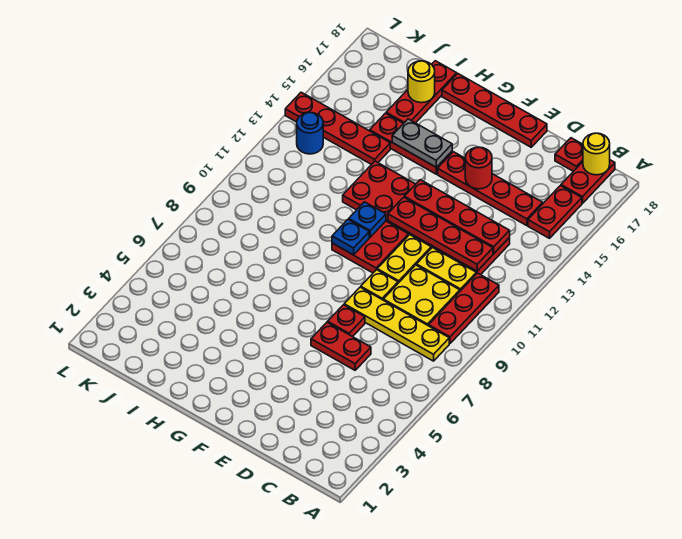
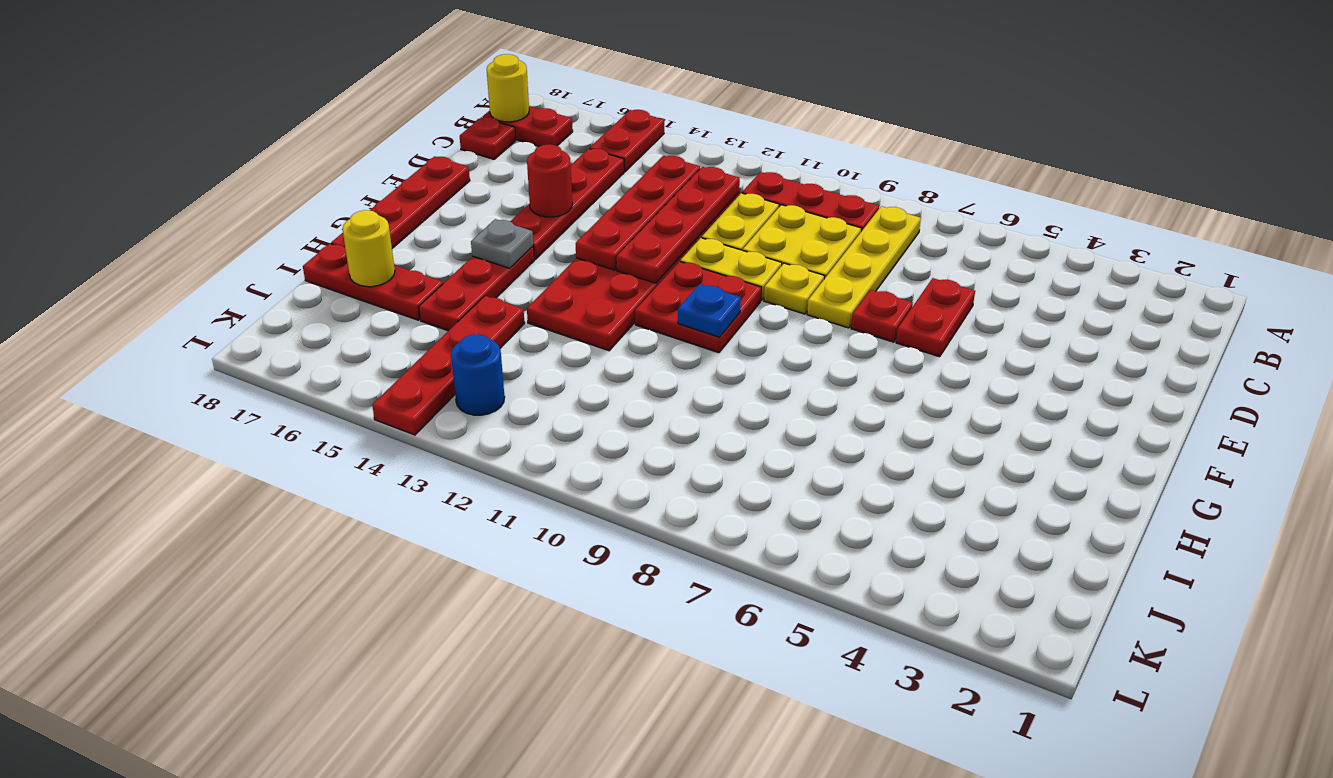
red plate B15:B16 level 1 -> red plate A15:B15 level 1
blue plate G11 level 2 -> none
grey plate G15:H15 level 2 -> grey plate G15 level 2

